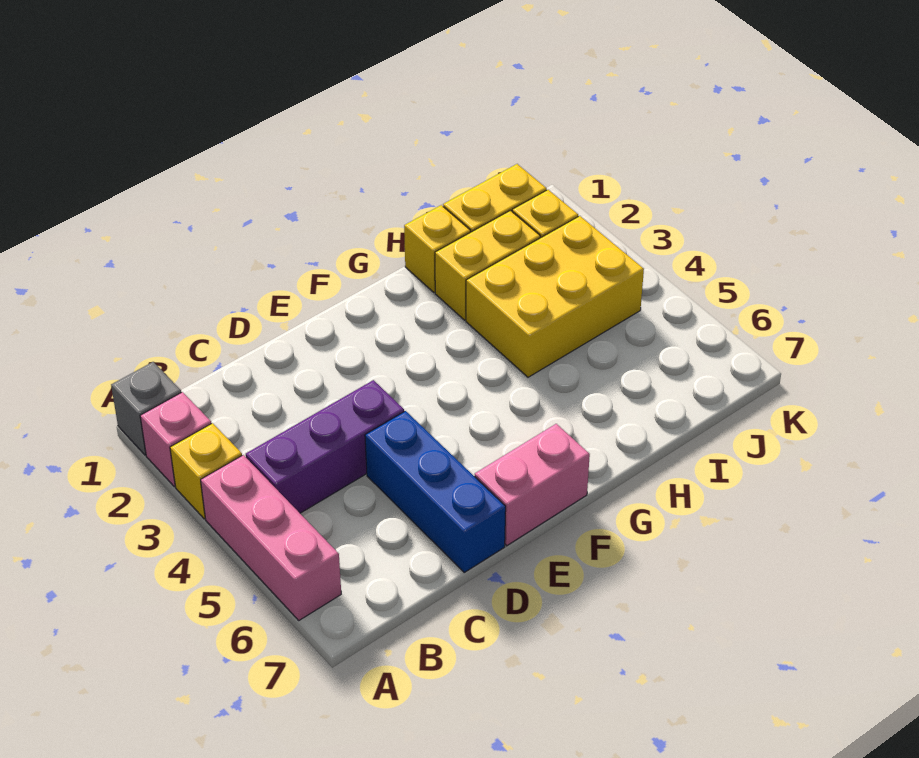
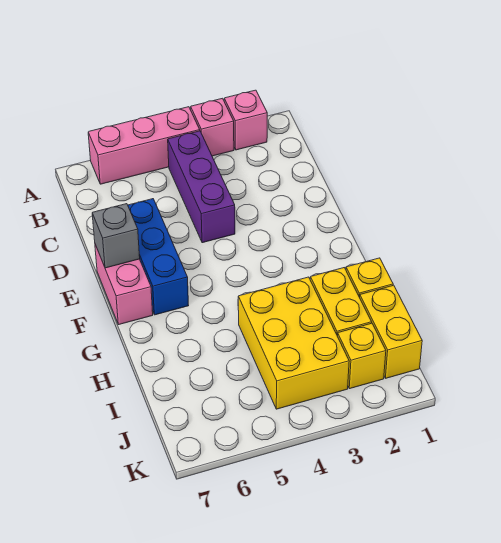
grey brick A1 level 1 -> grey brick E7 level 2
yellow brick A3 level 1 -> pink brick A3 level 1
blue brick D5:D7 level 1 -> blue brick D6:F6 level 1

